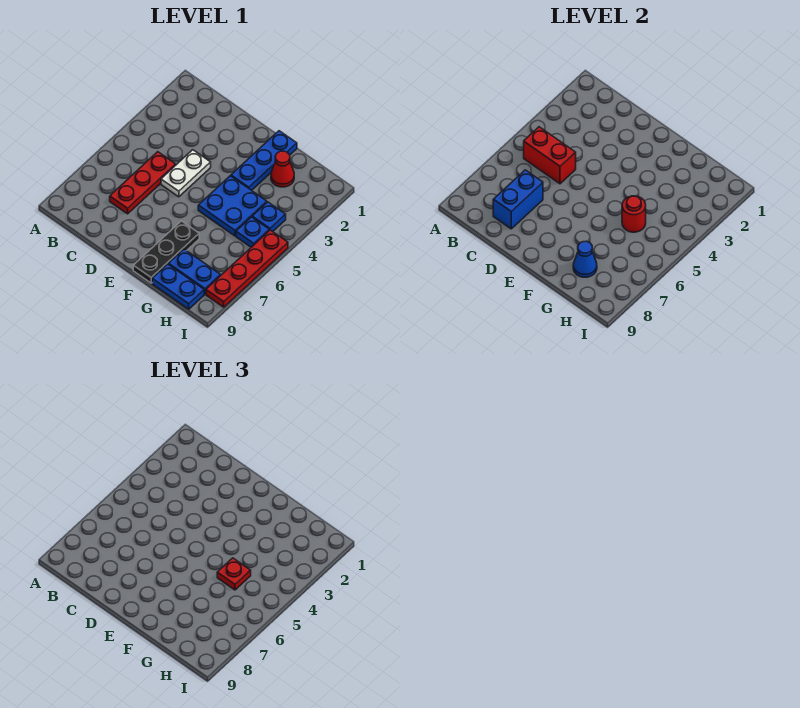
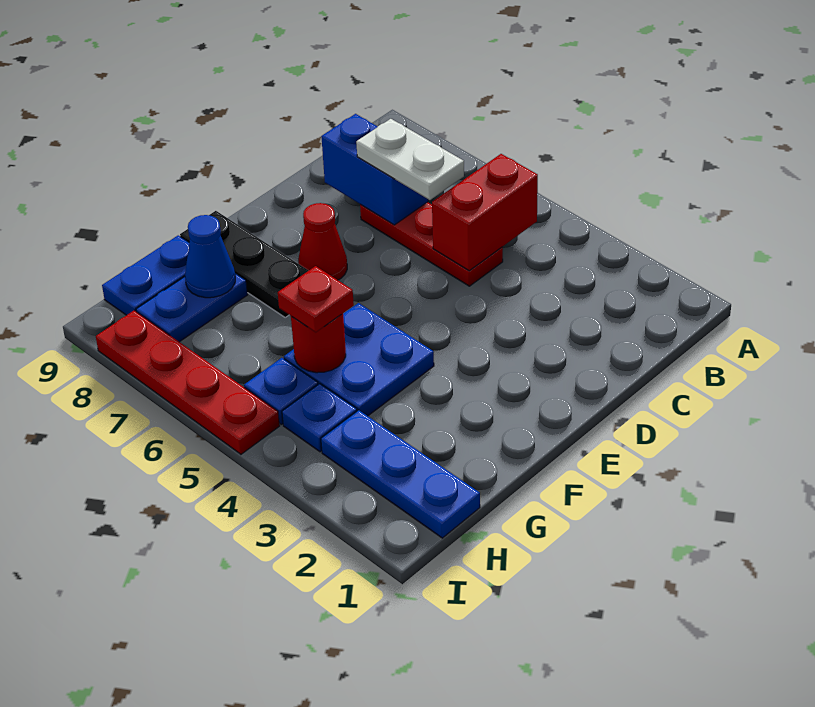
white plate D4:D5 level 1 -> white plate C6:C7 level 3
blue plate F1:F3 level 1 -> blue plate H1:H3 level 1
red cone G2 level 1 -> red cone E7 level 1

